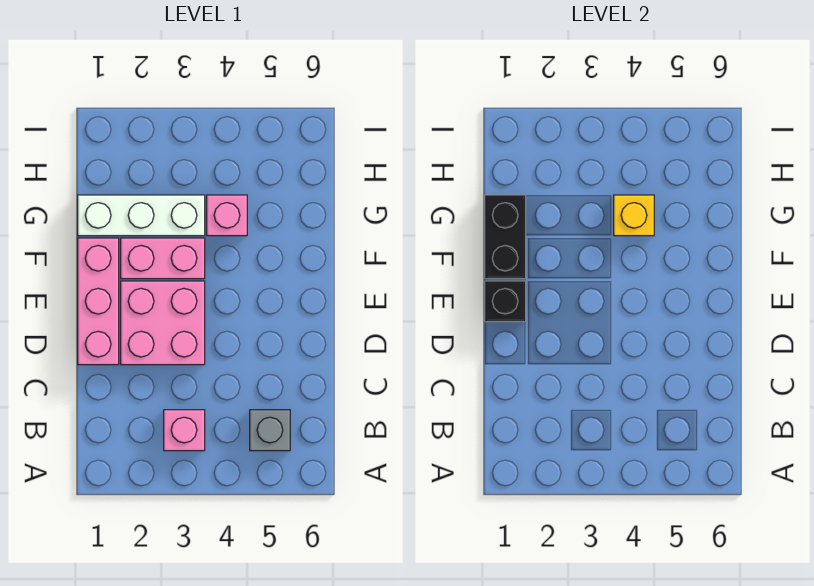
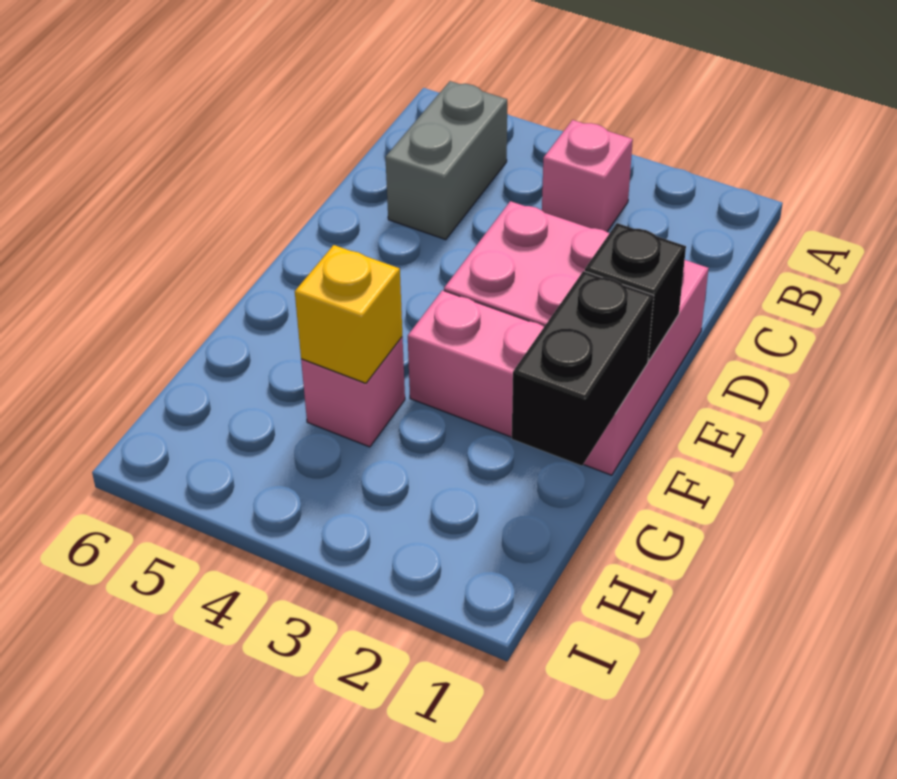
grey brick B5 level 1 -> grey brick B5:C5 level 1
white brick G1:G3 level 1 -> none

